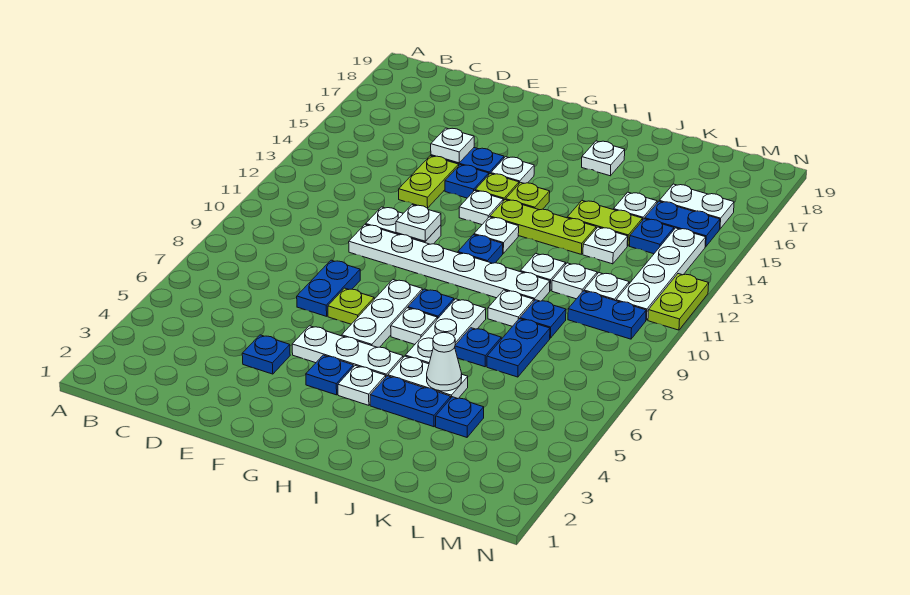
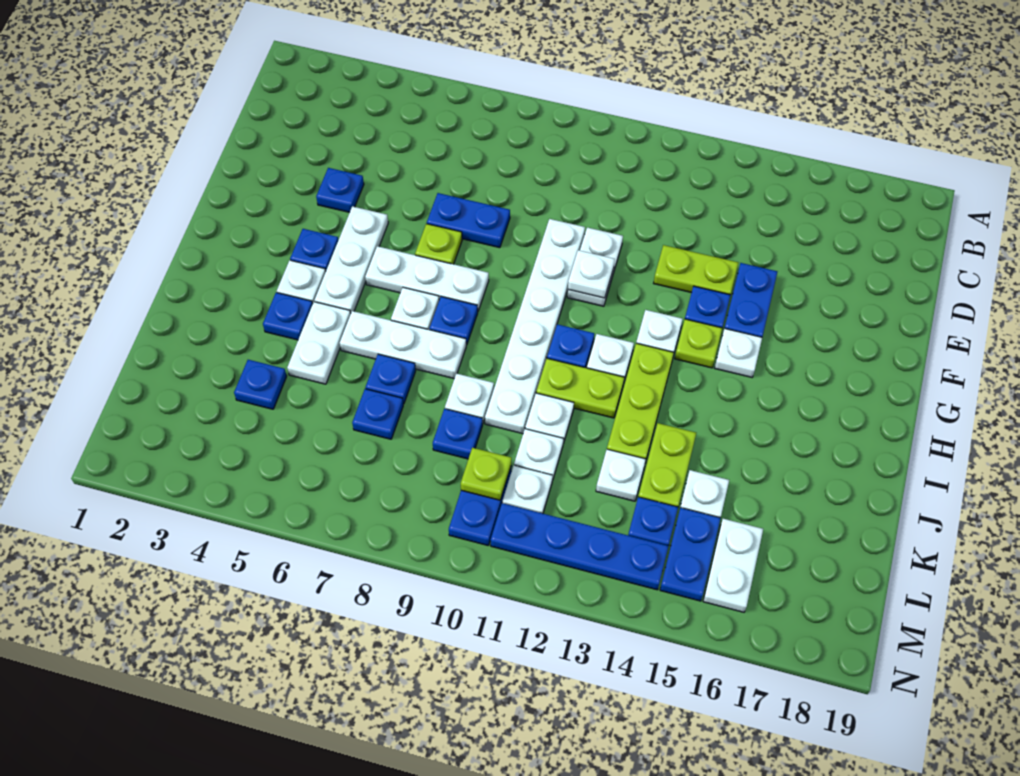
white plate E15 level 2 -> none
lime plate H14 level 1 -> lime plate L10 level 2
blue plate I4:J4 level 1 -> blue plate I4 level 1
white plate I17 level 1 -> none
white cone J5 level 2 -> none
blue plate K7:K8 level 1 -> blue plate K7 level 1
white plate M11:M14 level 1 -> blue plate M11:M14 level 1
lime plate N11:N12 level 1 -> lime plate I11:I12 level 1

